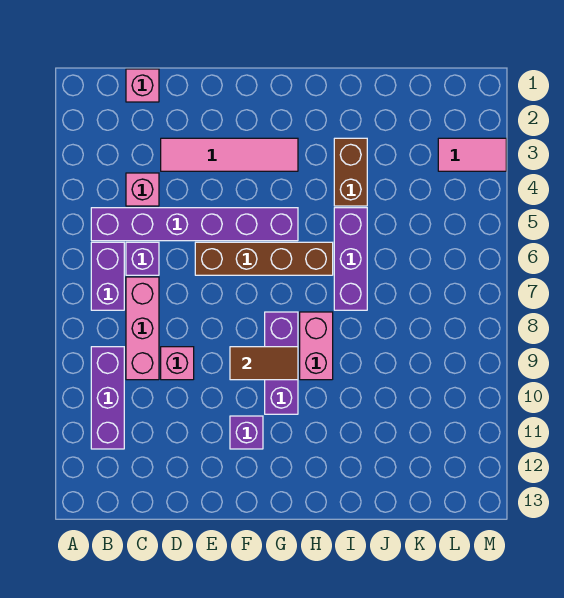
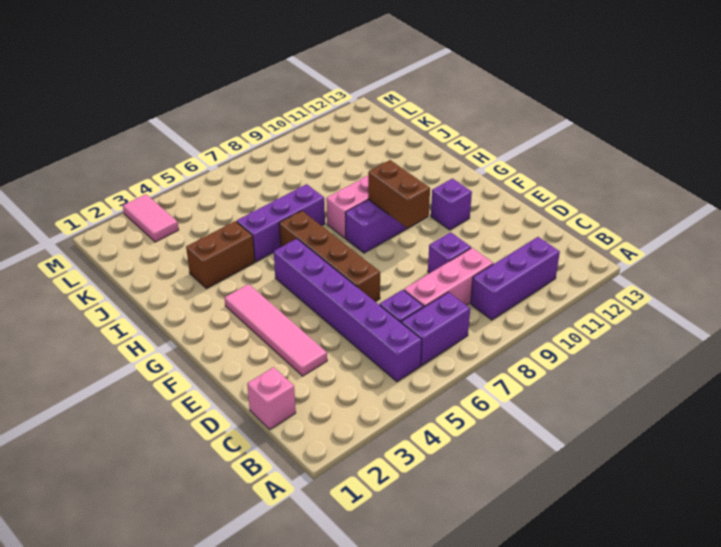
pink brick C4 level 1 -> none
pink brick D9 level 1 -> purple brick D9 level 1
brown tile F9:G9 level 2 -> brown brick F9:G9 level 2

